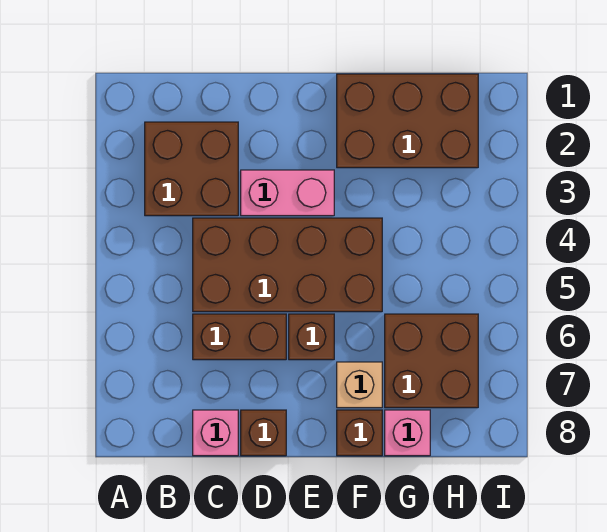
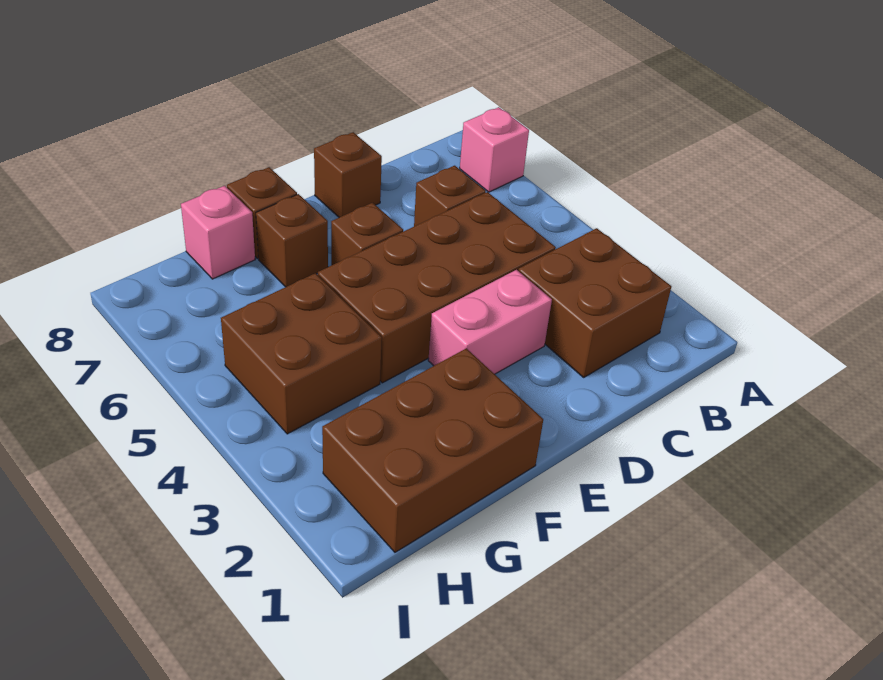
brown brick C6:D6 level 1 -> brown brick C6 level 1
pink brick C8 level 1 -> pink brick A7 level 1
tan brick F7 level 1 -> brown brick F7 level 1
brown brick G6:H7 level 1 -> brown brick G4:H5 level 1

